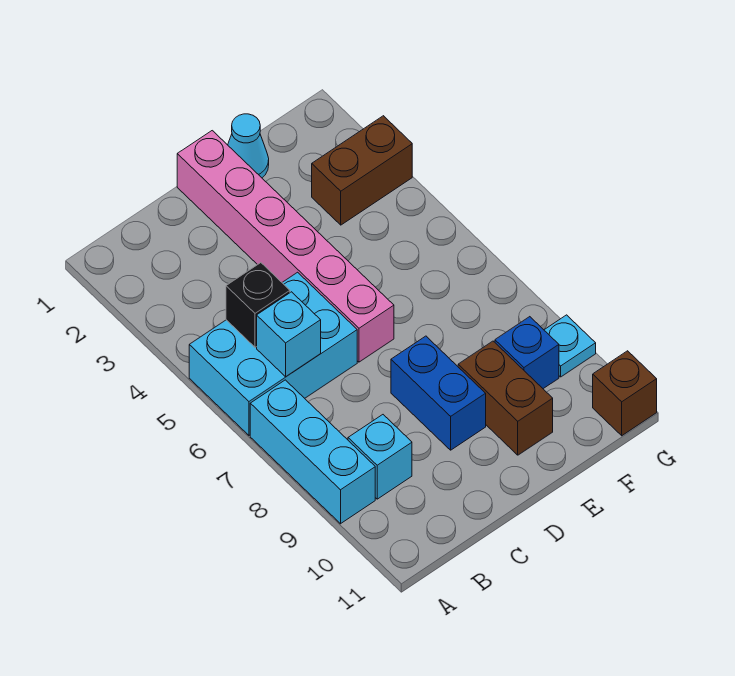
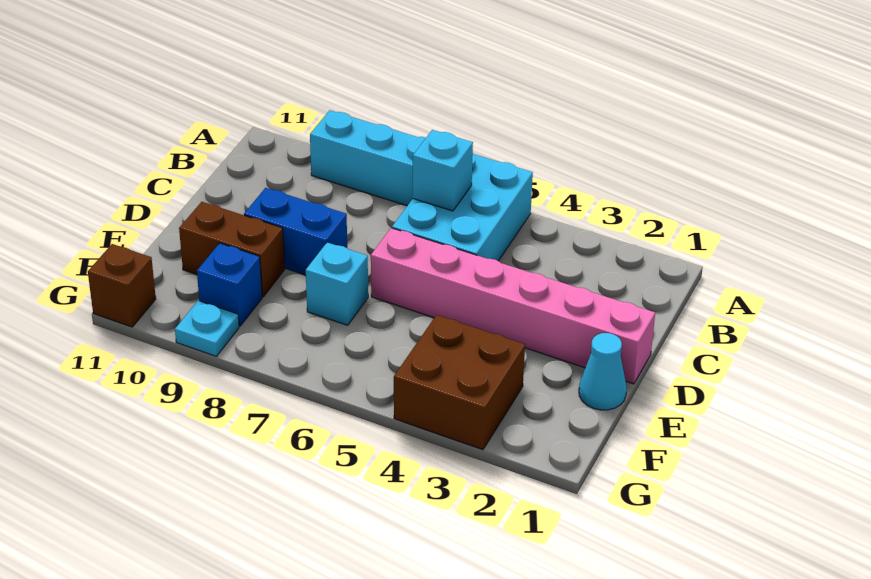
black brick B5 level 2 -> none
cyan brick B9 level 1 -> cyan brick E7 level 1
brown brick F3:G3 level 1 -> brown brick F3:G4 level 1

